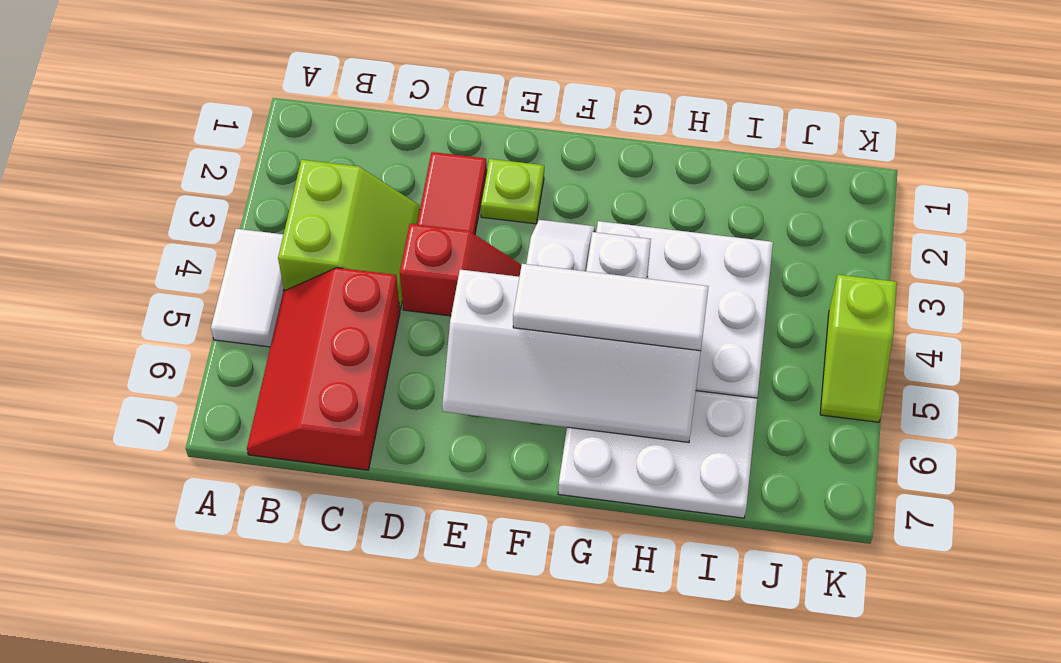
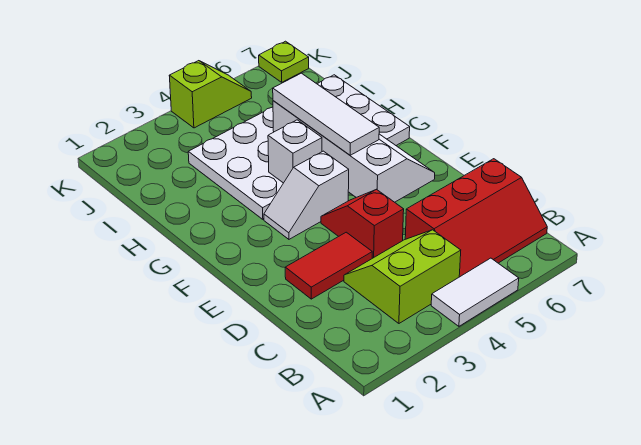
lime plate E2 level 1 -> lime plate K7 level 1

